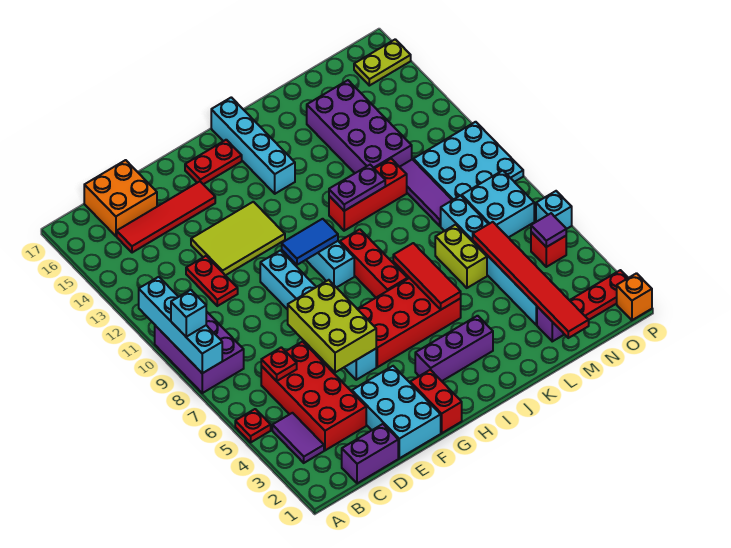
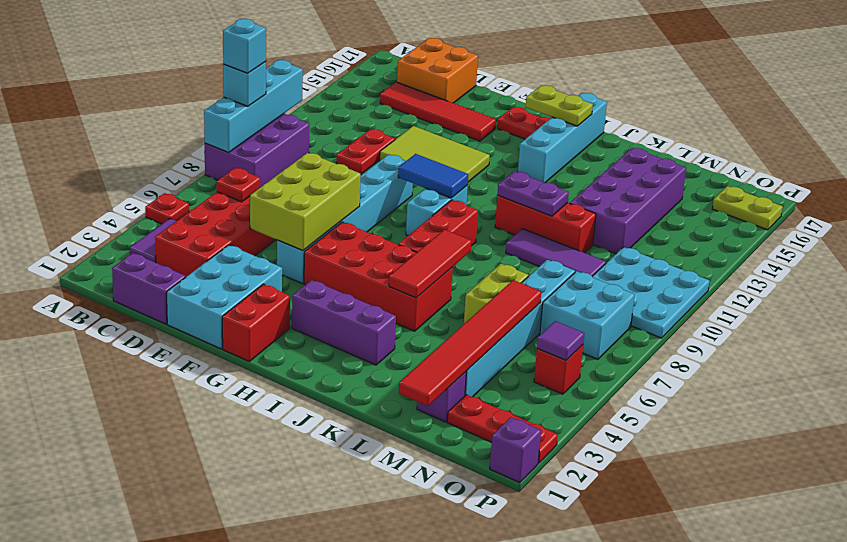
none -> lime plate H16:I16 level 2
purple tile M9:M11 level 1 -> purple tile K10:M10 level 1
orange brick P1 level 1 -> purple brick P1 level 1
cyan brick P6 level 1 -> cyan brick A9 level 4

